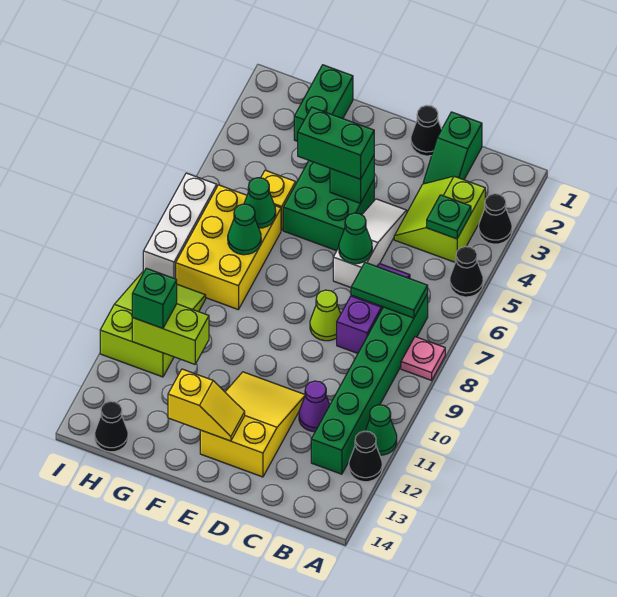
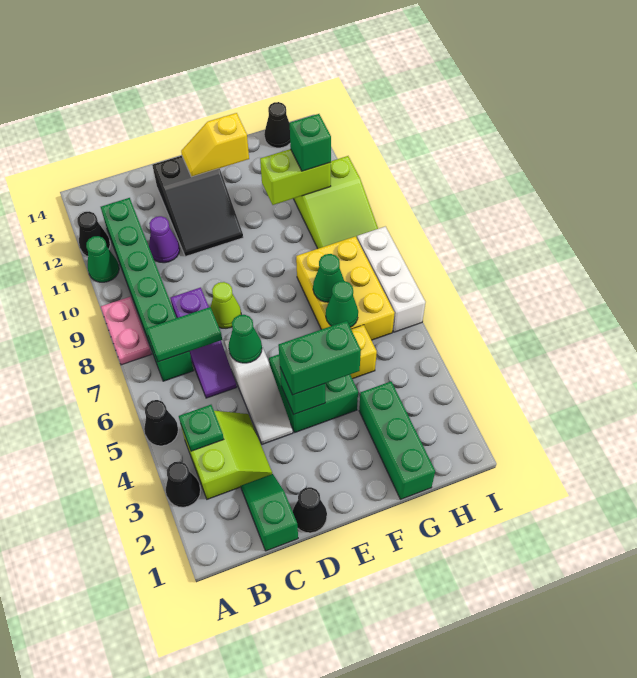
pink plate A8 level 1 -> pink plate A8:A9 level 1
yellow slope D11:E13 level 1 top 13 -> black slope D11:E13 level 1 top 13
green brick G1:G2 level 1 -> green brick G1:G3 level 1

